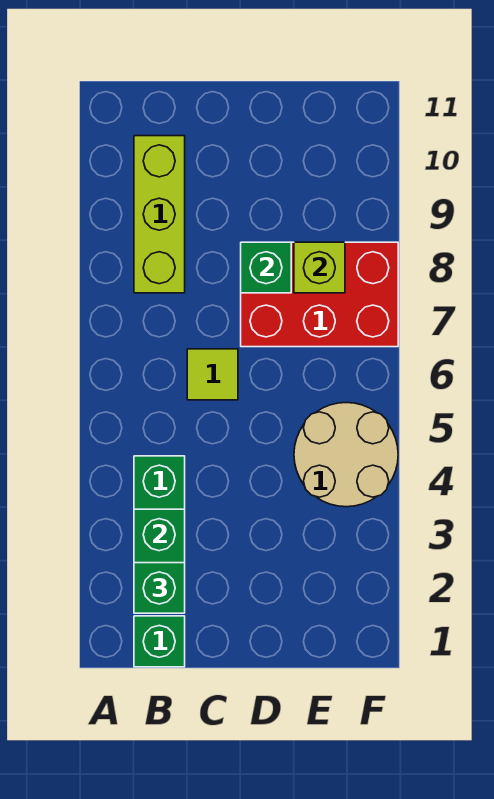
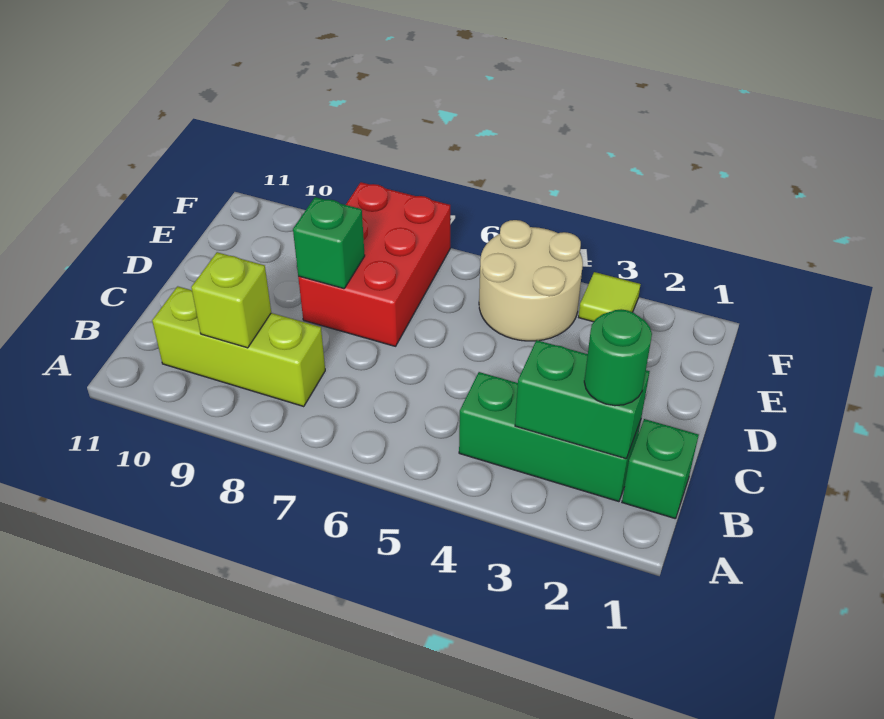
green brick B2 level 3 -> green round brick B2 level 3
lime tile C6 level 1 -> lime tile F3 level 1
lime brick E8 level 2 -> lime brick B9 level 2

